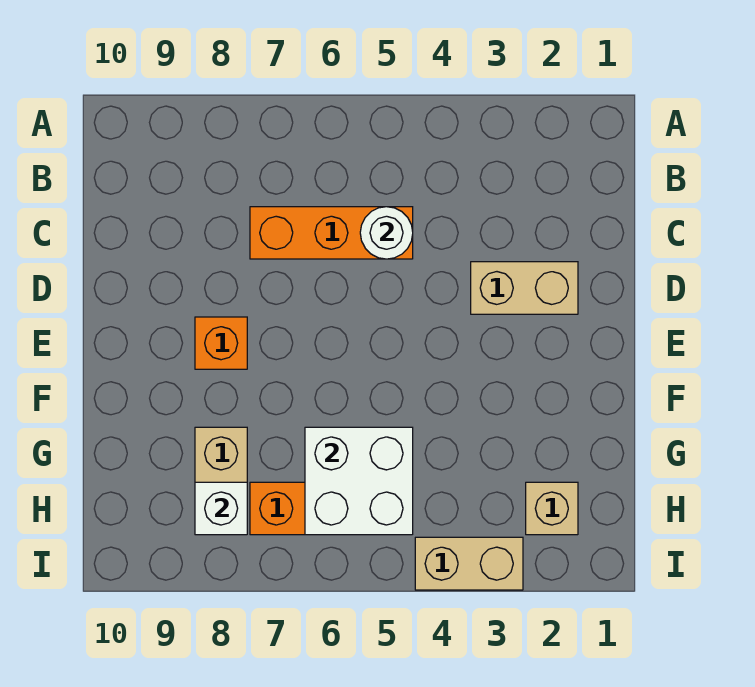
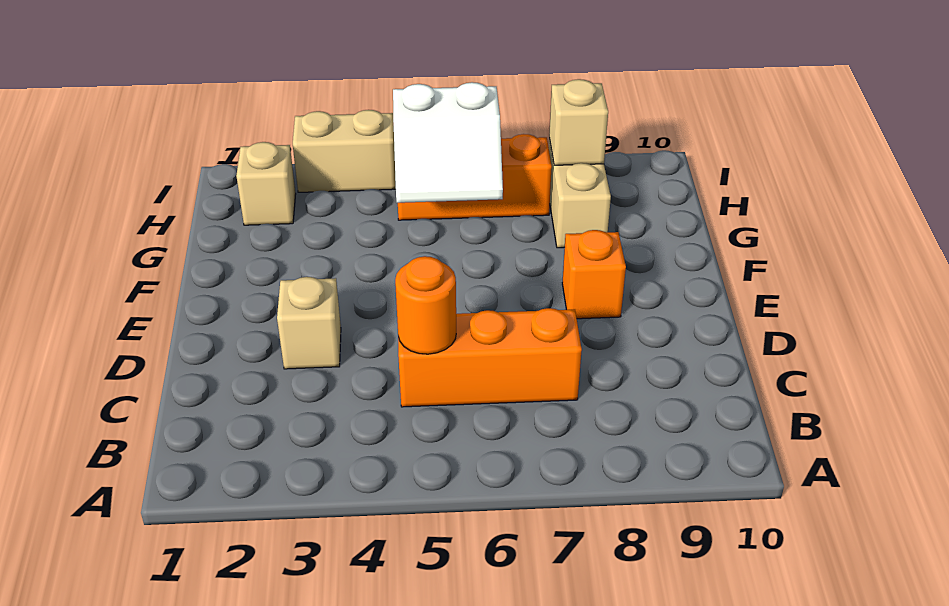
white round brick C5 level 2 -> orange round brick C5 level 2
tan brick D2:D3 level 1 -> tan brick D3 level 1
white brick G5:H6 level 2 -> white slope G5:H6 level 2 top H
white brick H8 level 2 -> tan brick H8 level 2

